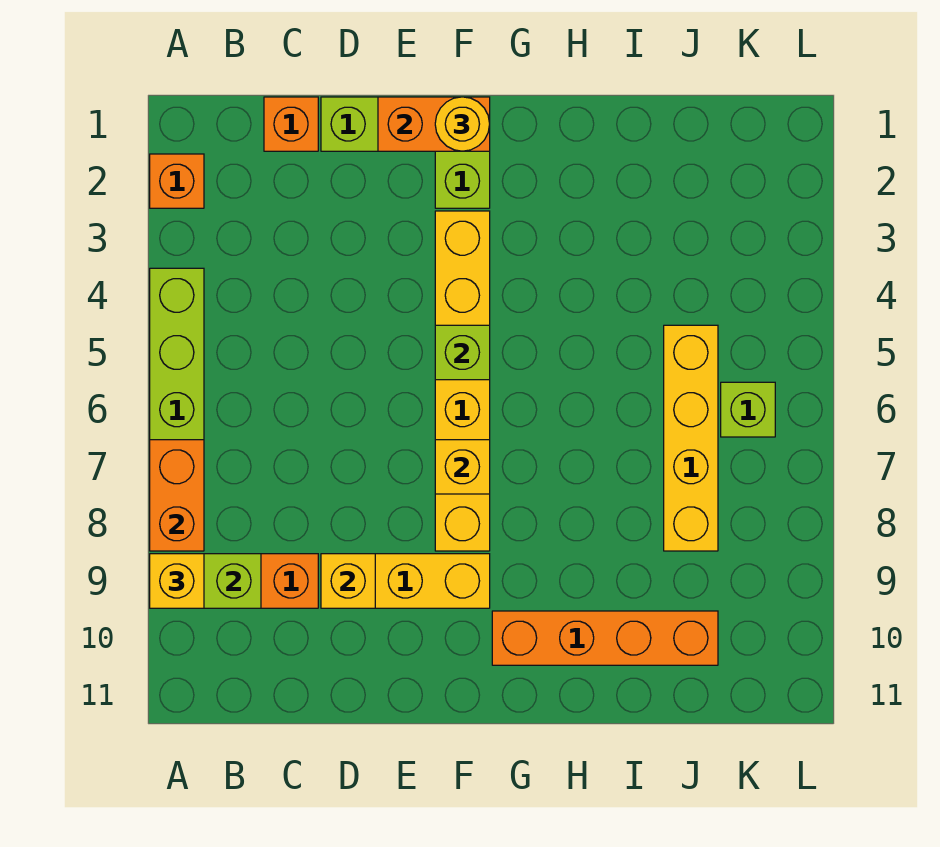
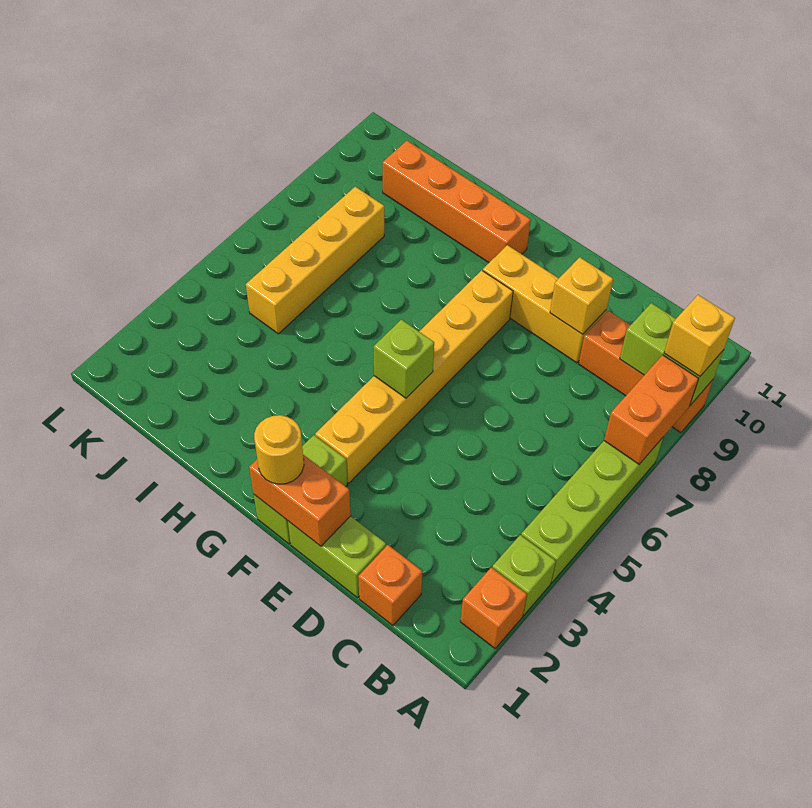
yellow brick F7 level 2 -> none
lime brick K6 level 1 -> lime brick A3 level 1

